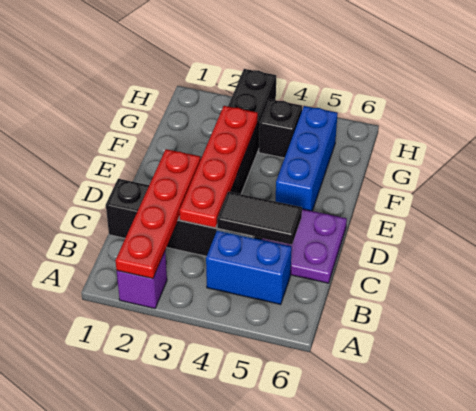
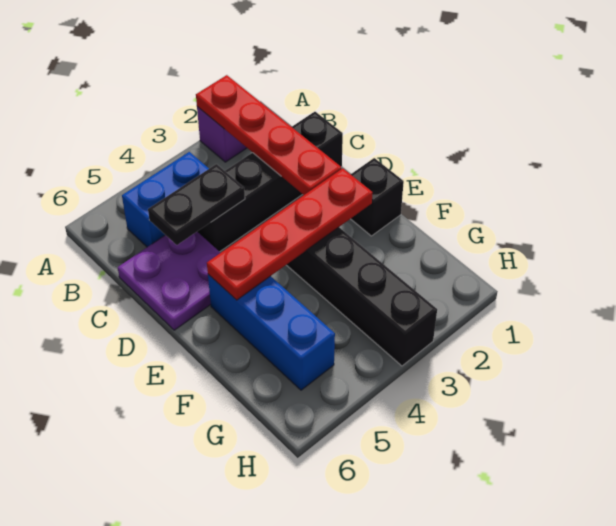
red plate C3:F3 level 2 -> red plate E2:E5 level 2
black tile C4:C5 level 2 -> black plate C4:C5 level 2
black brick G4 level 1 -> black brick E1 level 1

